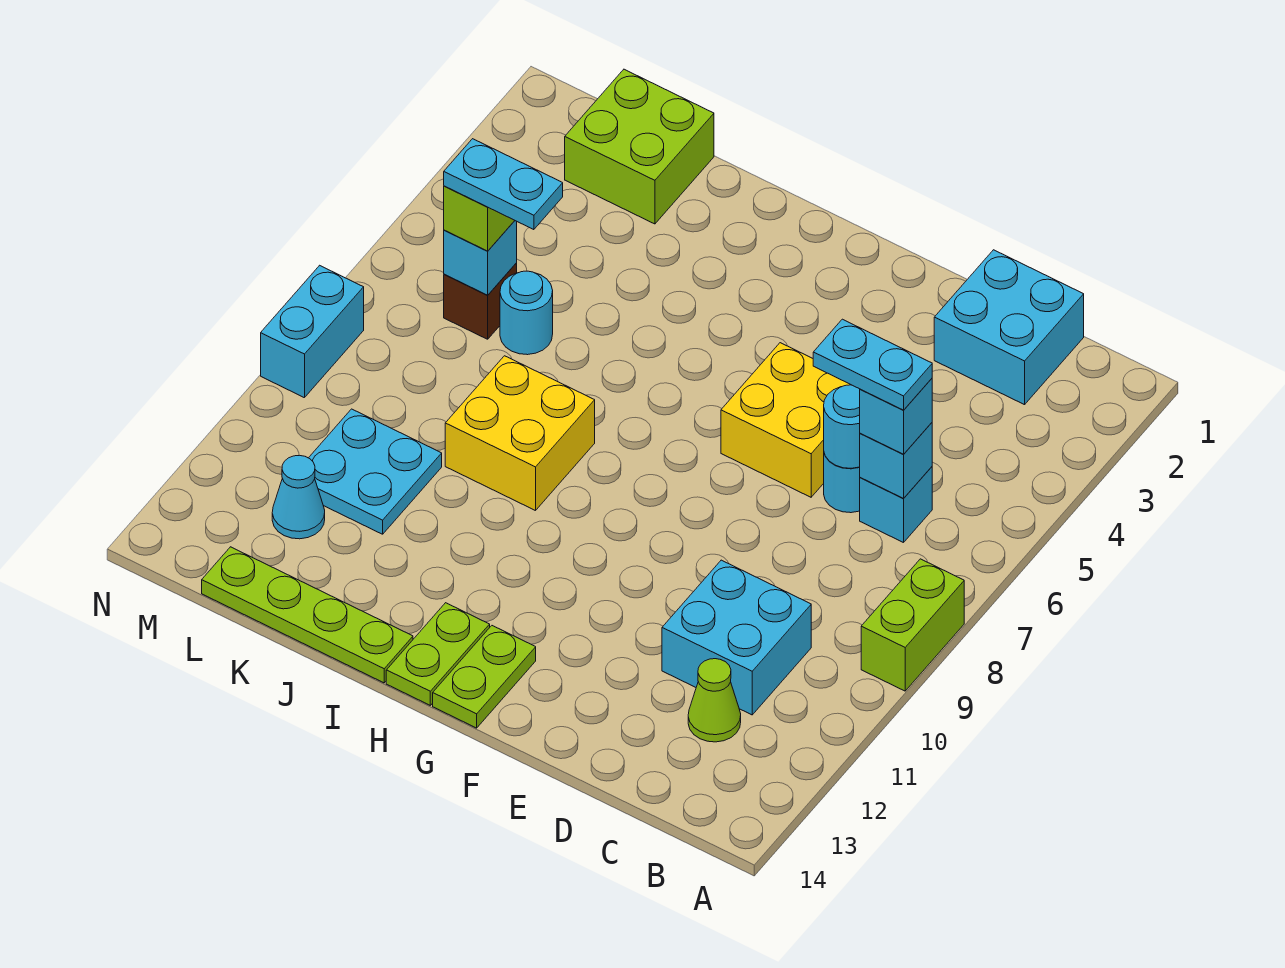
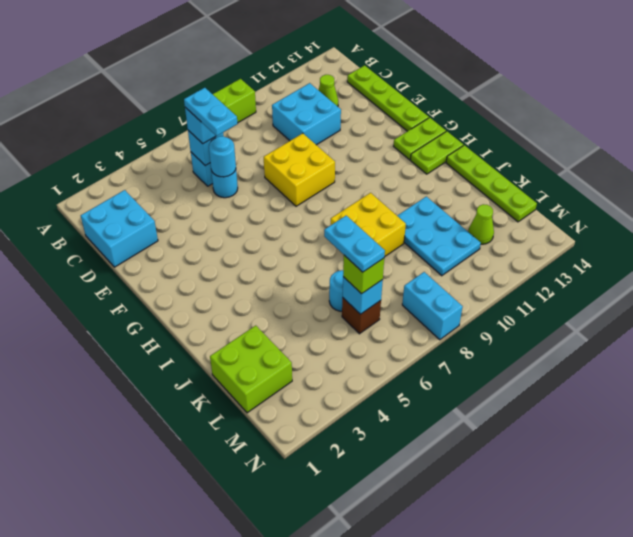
none -> lime plate C14:F14 level 1
yellow brick E5:F6 level 1 -> yellow brick E8:F9 level 1
cyan plate K10:L11 level 1 -> cyan plate J10:L11 level 1
cyan cone L12 level 1 -> lime cone L12 level 1
cyan brick N8:N9 level 1 -> cyan brick M8:N8 level 1

